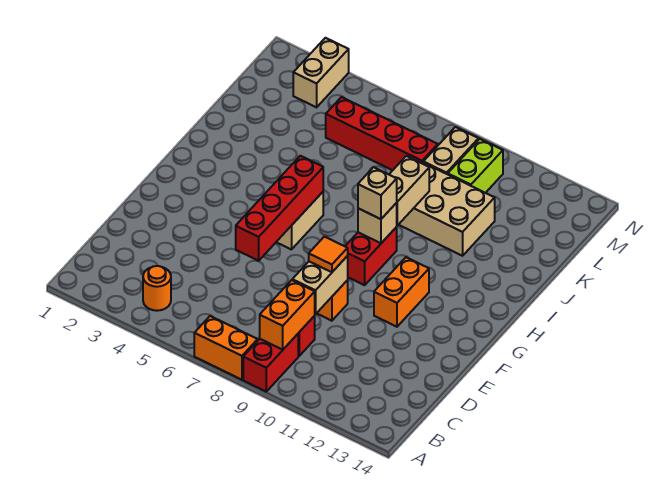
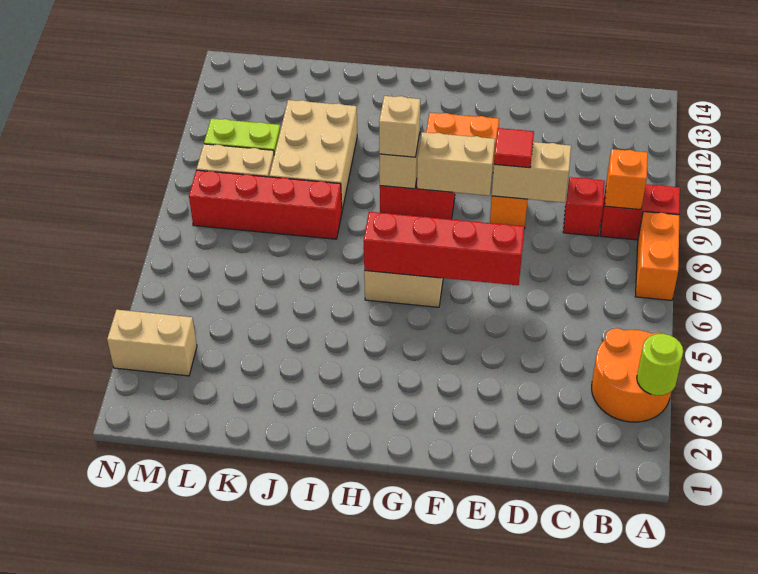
none -> lime round brick A3 level 2
orange round brick B4 level 1 -> orange round brick A3:B4 level 1
orange brick B9:C9 level 2 -> orange brick B9 level 2
orange tile E9 level 3 -> red tile E9 level 3
tan brick I9:J9 level 2 -> tan brick F9:G9 level 2
red brick L5:L8 level 1 -> red brick J8:M8 level 1

